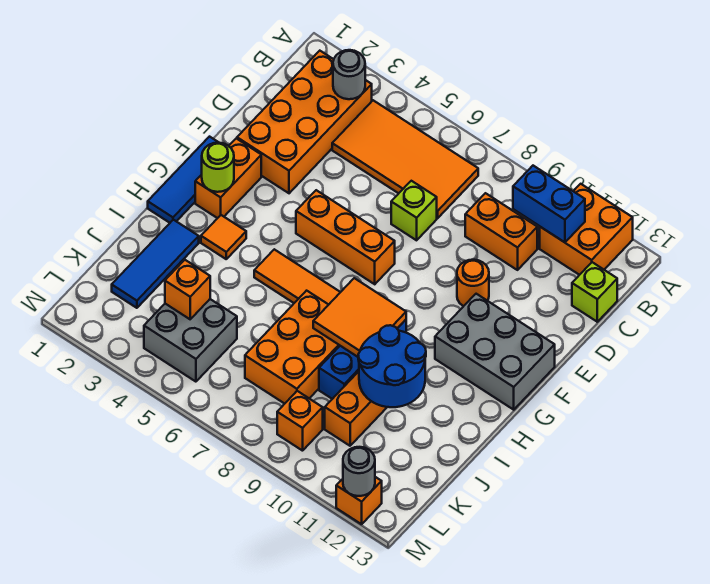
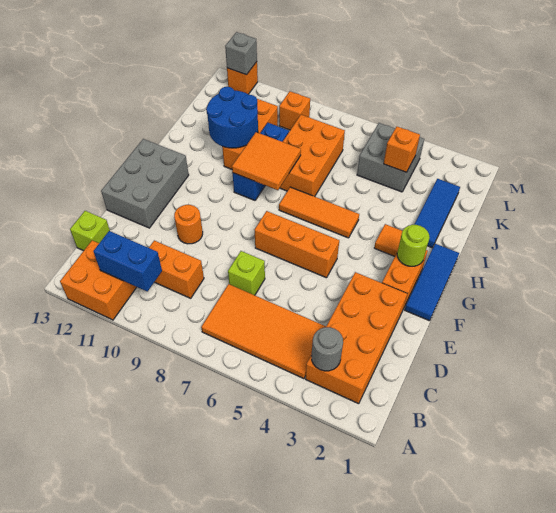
grey brick F11:G13 level 1 -> grey brick E12:G13 level 1
grey round brick M12 level 2 -> grey brick M12 level 2

